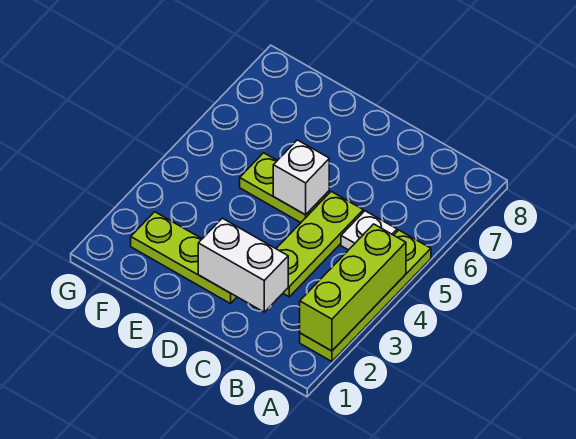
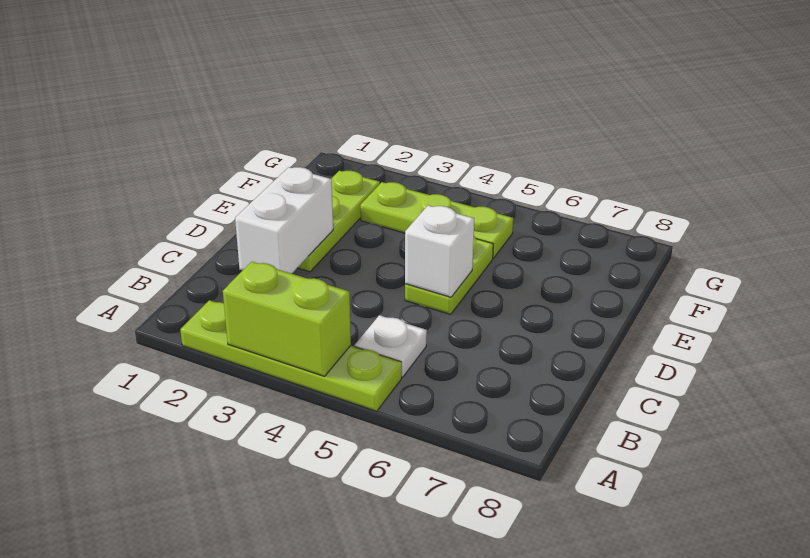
lime brick A2:A4 level 2 -> lime brick A3:A4 level 2
lime plate C3:C5 level 1 -> lime plate F3:F5 level 1

